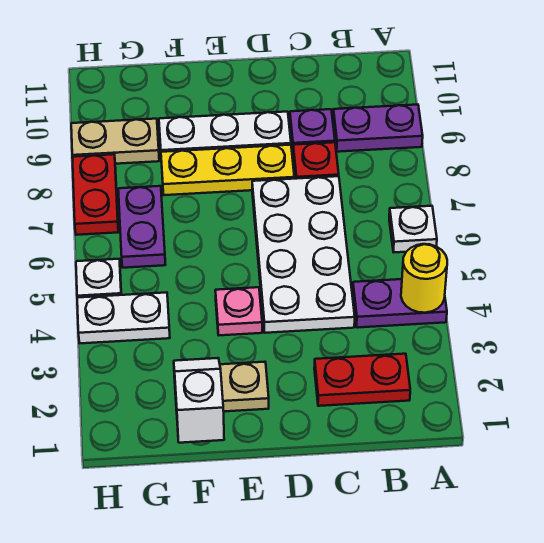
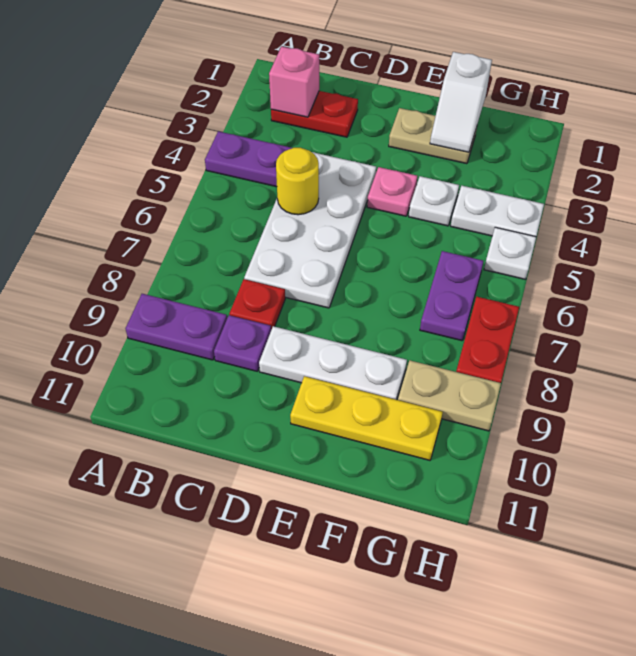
yellow round brick A4 level 2 -> yellow round brick C5 level 2
white plate A6 level 1 -> white plate F4 level 1
none -> pink brick B2 level 2
yellow plate D8:F8 level 1 -> yellow plate E10:G10 level 1

